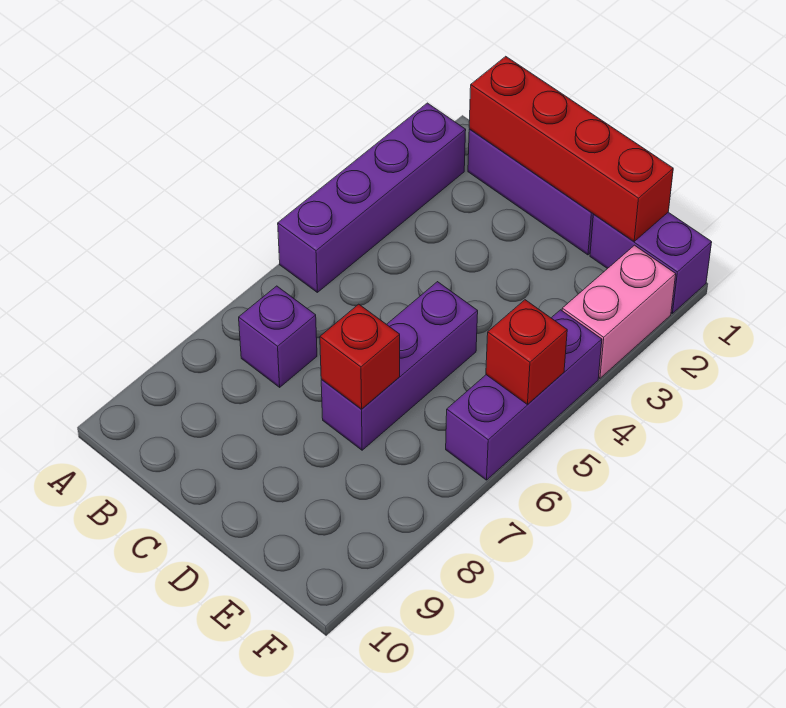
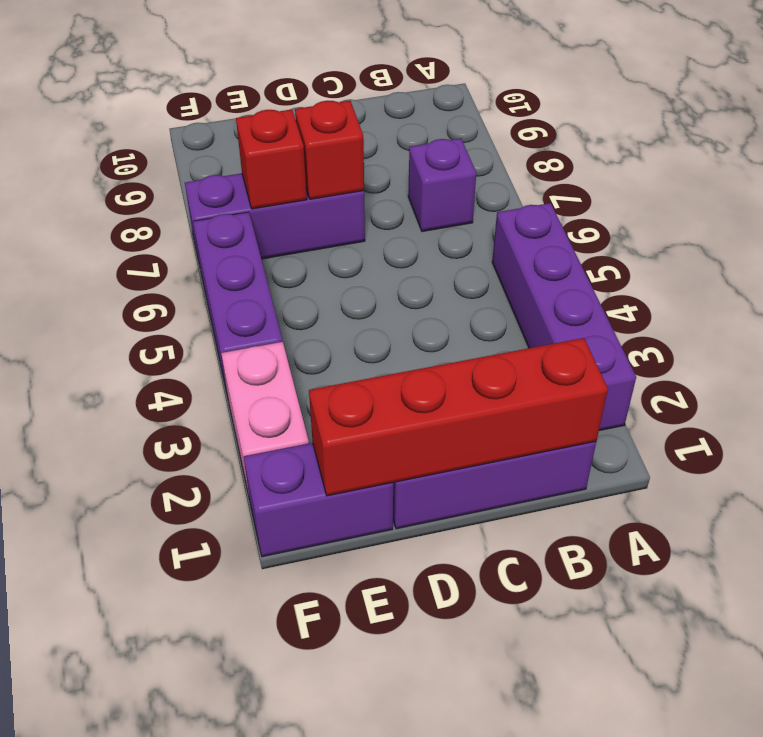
purple brick D5:D7 level 1 -> purple brick D7:F7 level 1
red brick F5 level 2 -> red brick E7 level 2

